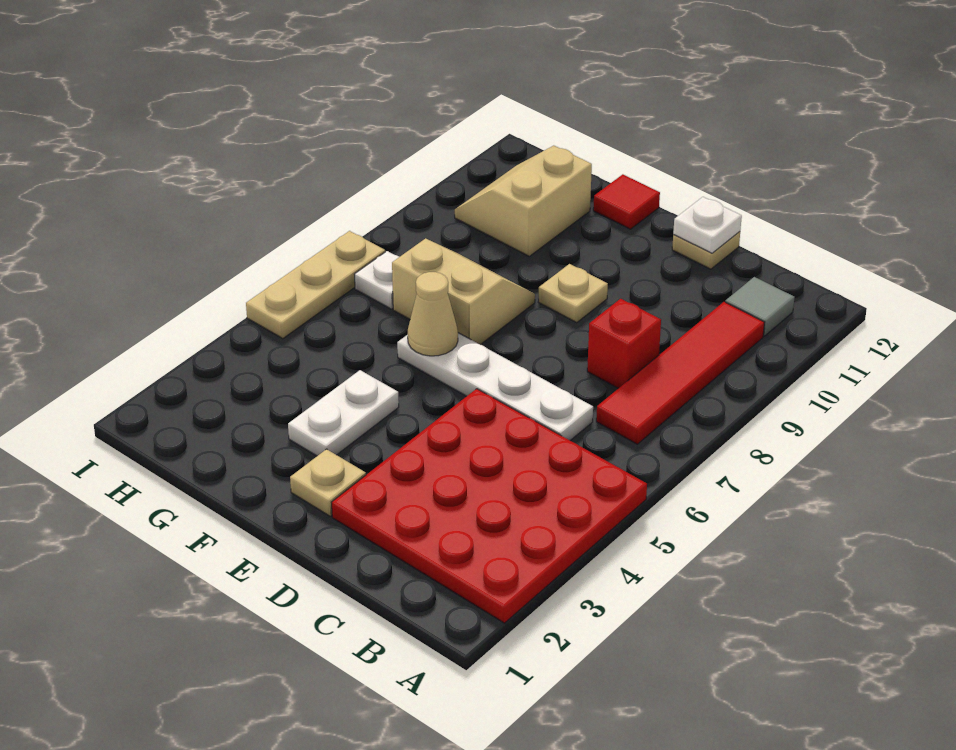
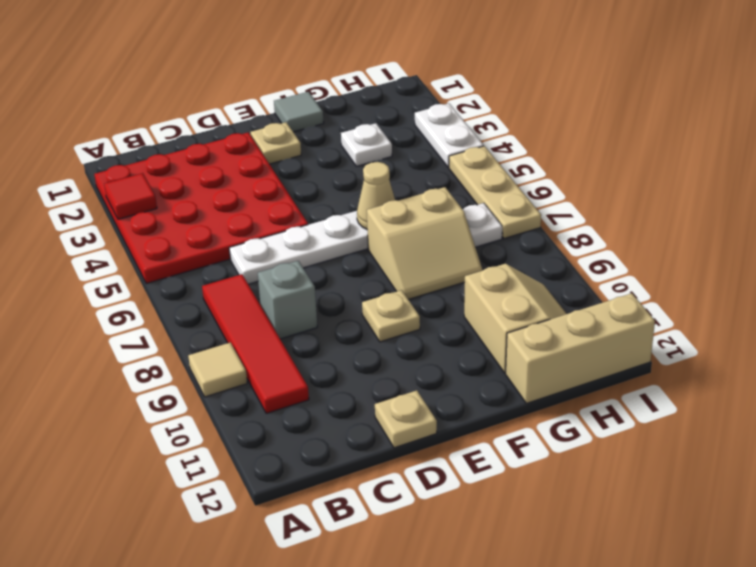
none -> tan tile A9 level 1
grey tile B11 level 1 -> grey tile F1 level 1
red brick C8 level 1 -> grey brick C8 level 1
white plate D12 level 2 -> white plate G3 level 1
white plate F3:F4 level 1 -> white plate I3:I4 level 1
red tile F12 level 1 -> red tile A3 level 2
none -> tan brick G12:I12 level 1

